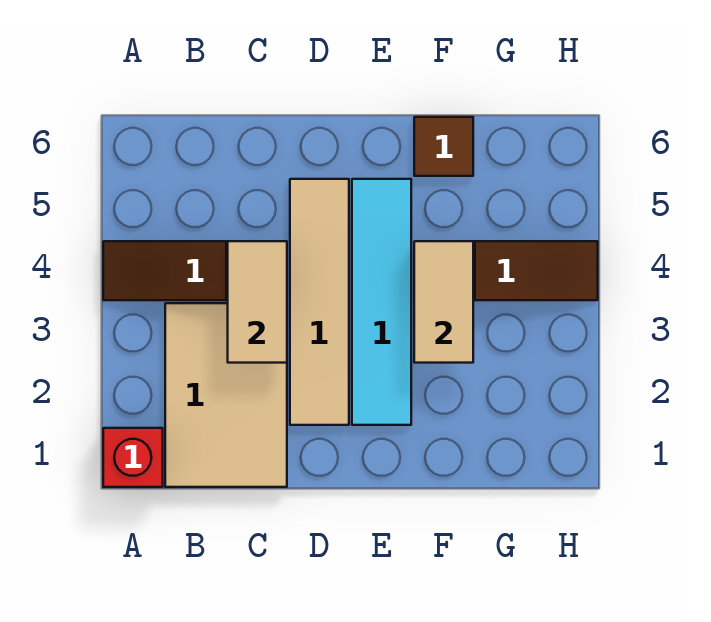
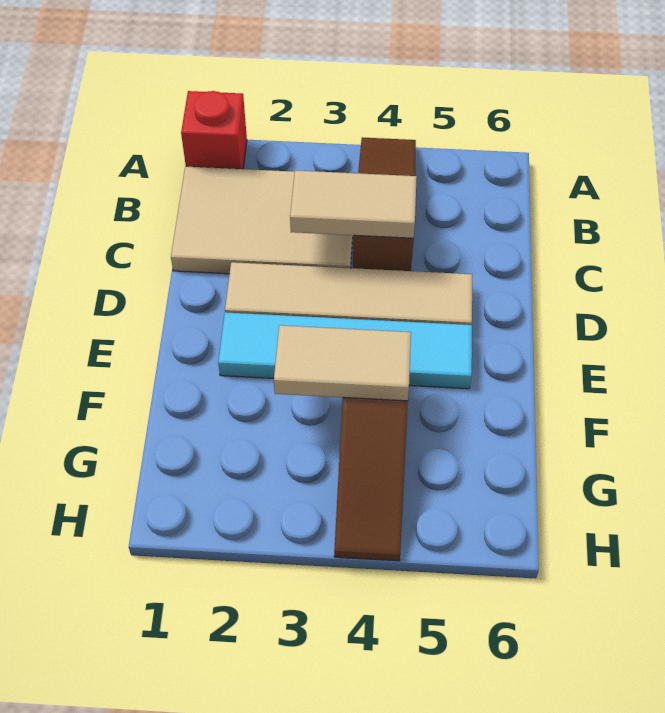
brown tile F6 level 1 -> none

